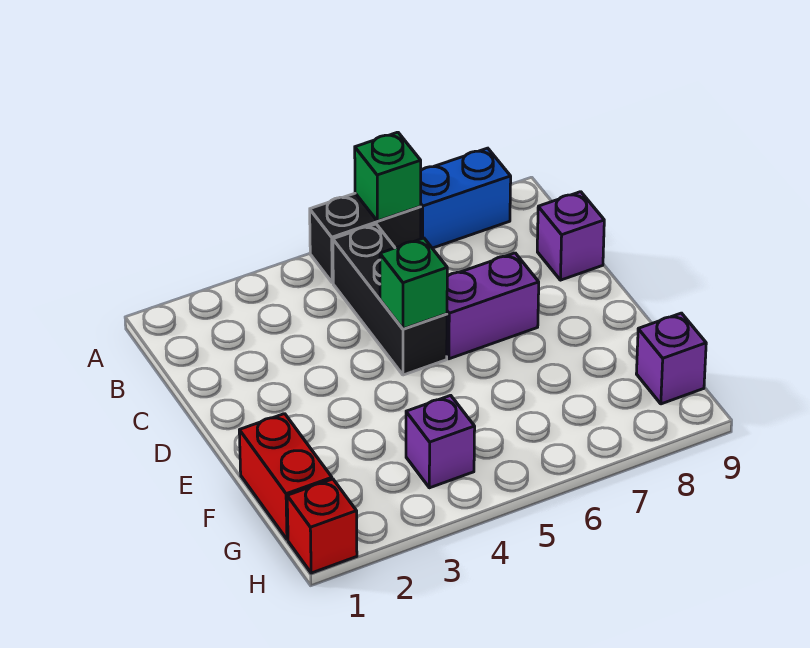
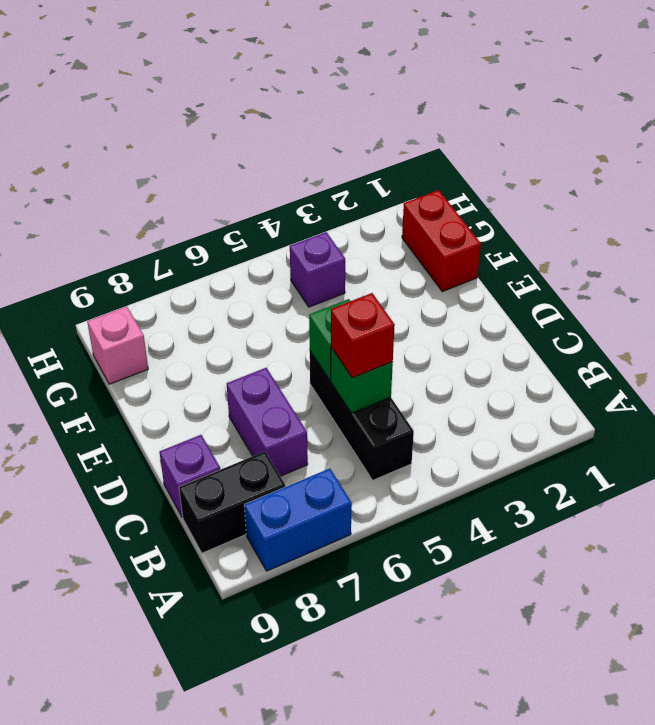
black brick A5:A6 level 1 -> black brick B8:B9 level 1
green brick A6 level 2 -> green brick C5 level 2
purple brick D6:D7 level 1 -> purple brick C7:D7 level 1
purple brick G9 level 1 -> pink brick G9 level 1
red brick H1 level 1 -> red brick C5 level 3

